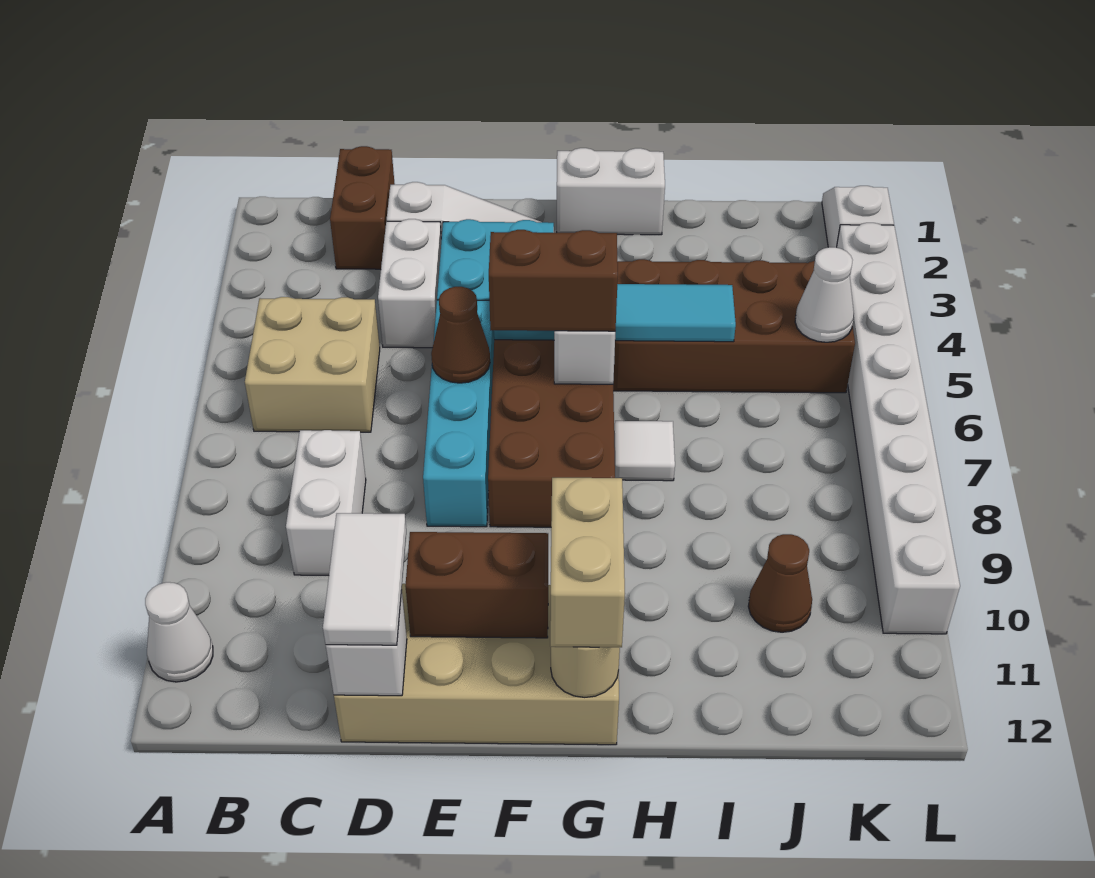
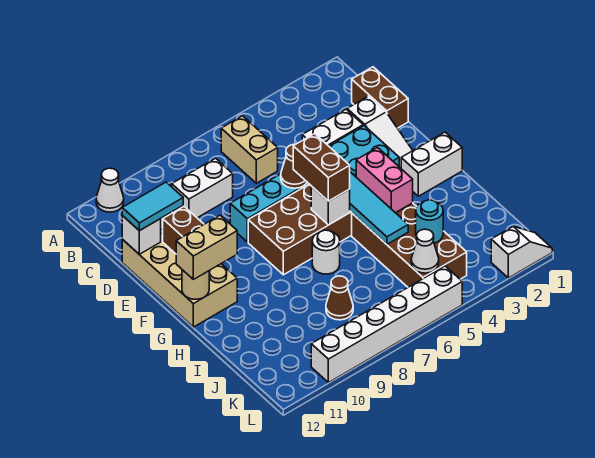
tan brick B5:C6 level 1 -> tan brick B6:C6 level 1
brown brick C1:C2 level 1 -> brown brick C1:D1 level 1
white tile D11:D12 level 3 -> cyan tile D11:D12 level 3
white brick G1:H1 level 1 -> white brick G1:G2 level 1
none -> pink brick G4:H4 level 2
white tile H7 level 1 -> white round brick H7 level 1
none -> cyan round brick J4 level 2
brown cone J10 level 1 -> brown cone J8 level 1
white brick L3:L10 level 1 -> white brick L5:L10 level 1

